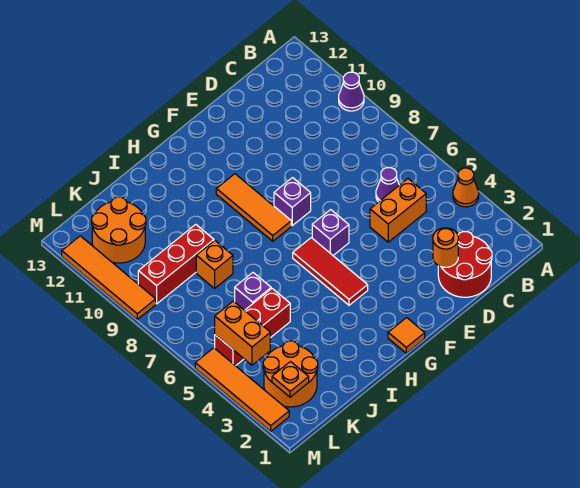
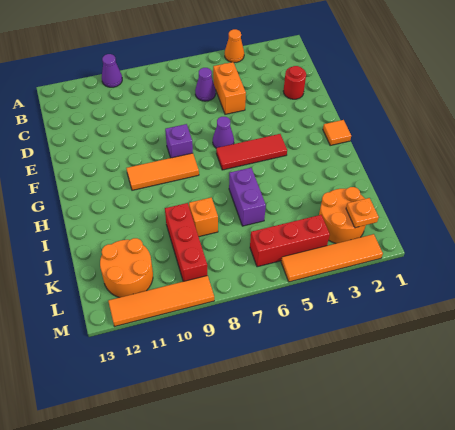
red round brick C1:D2 level 1 -> red round brick D2 level 1
orange round brick D2 level 2 -> none
purple brick F6 level 1 -> purple cone F6 level 1
red brick J5:L5 level 1 -> red brick L4:L6 level 1
purple brick J6 level 1 -> purple brick I6:J6 level 1
orange brick L4:L5 level 2 -> none

